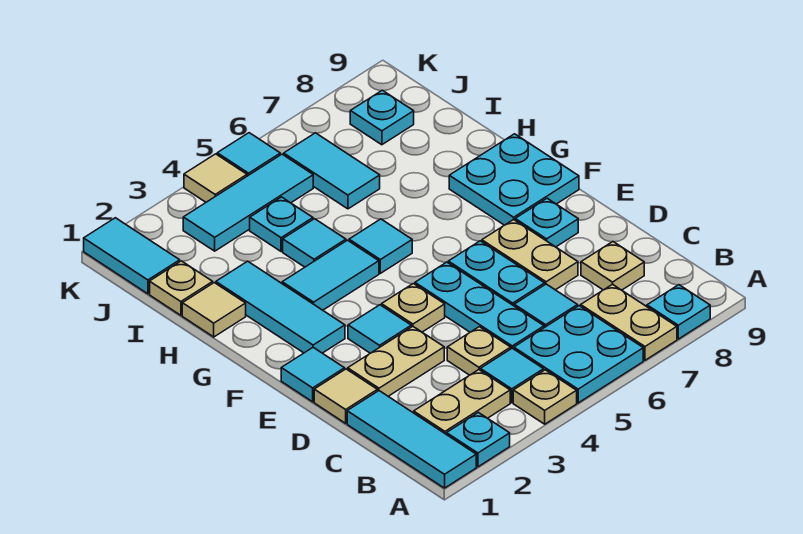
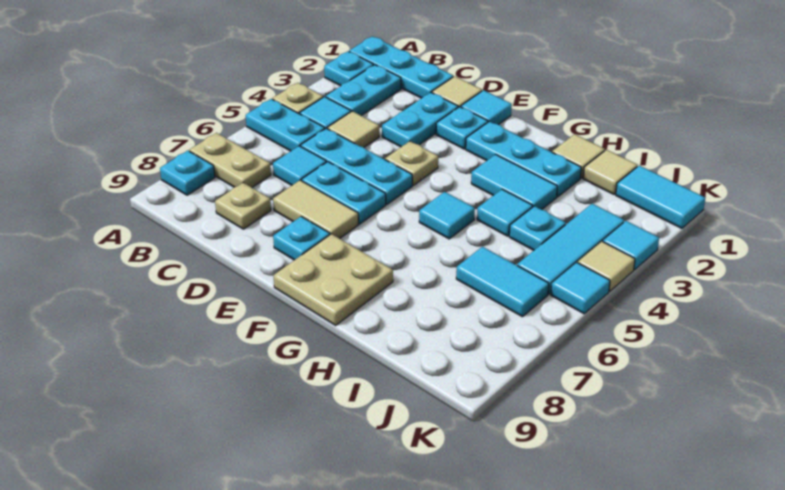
cyan tile A1:C1 level 1 -> cyan plate A1:C1 level 1
cyan plate A5:B6 level 1 -> cyan plate A5:B5 level 1
tan plate B2:B3 level 1 -> cyan plate B2:B3 level 1
tan plate C4 level 1 -> tan tile C4 level 1
tan plate D2:D3 level 1 -> cyan plate D2:D3 level 1
tan plate D7:E7 level 1 -> tan tile D7:E7 level 1
cyan tile E3 level 1 -> cyan tile K3 level 1
cyan tile F2:H2 level 1 -> cyan plate F2:H2 level 1
cyan plate F8:G9 level 1 -> tan plate F8:G9 level 1
cyan tile G3:G4 level 1 -> cyan tile G3:H3 level 1
tan plate I1 level 1 -> tan tile I1 level 1
cyan plate J8 level 1 -> cyan plate E2 level 1

